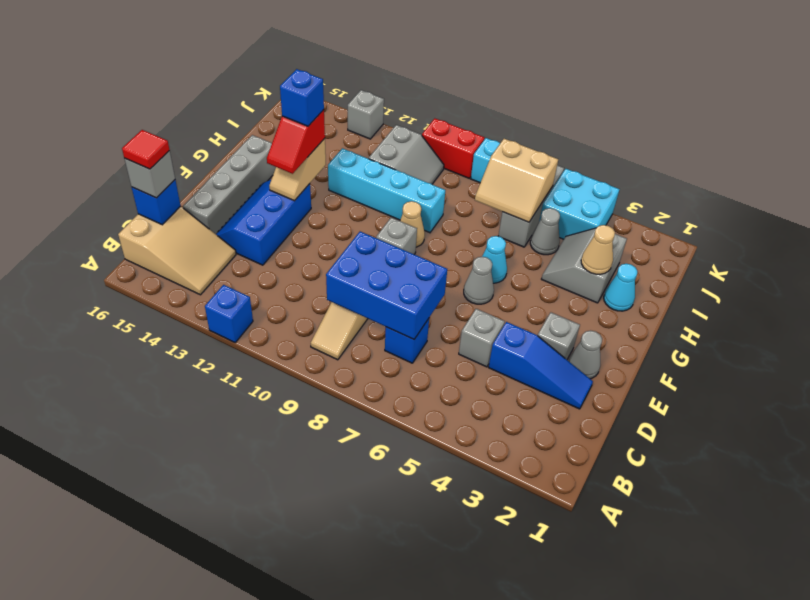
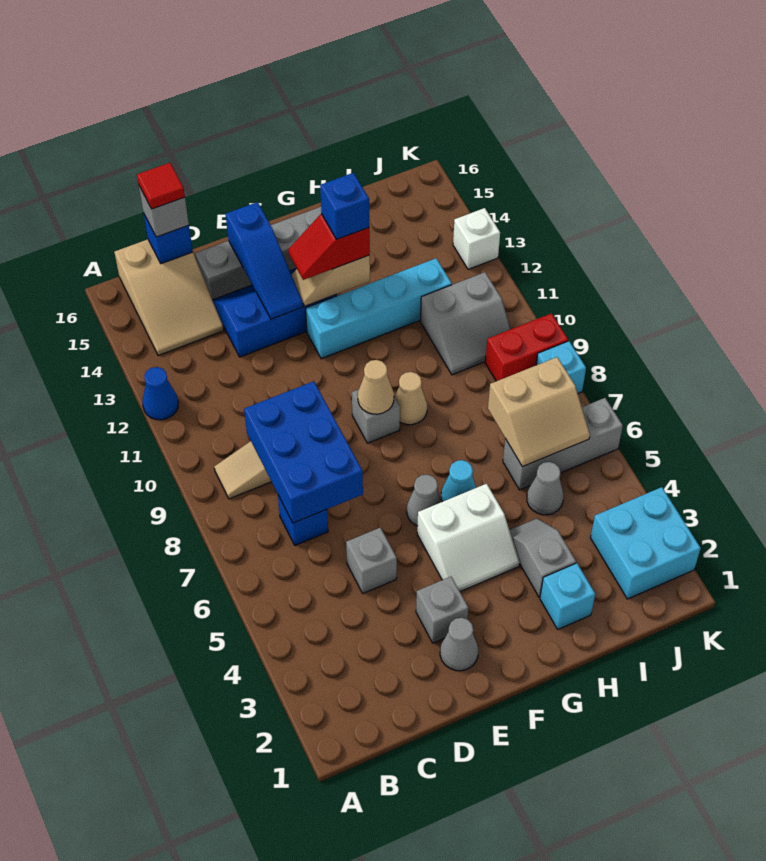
blue brick A12 level 1 -> blue cone A12 level 1
blue slope D2:D4 level 1 top 4 -> blue slope E13:E15 level 2 top 15
none -> white slope F4:G5 level 1 top 5
cyan cone H2 level 1 -> cyan brick H2 level 1
grey slope H3:I4 level 1 top 3 -> grey slope H3:H4 level 1 top 3
tan cone H3 level 2 -> tan cone F9 level 2
cyan brick H9:H12 level 1 -> cyan brick F12:I12 level 1
tan slope I6:J7 level 2 top J -> tan slope I6:J7 level 2 top 7
cyan brick J4:K5 level 1 -> cyan brick J2:K3 level 1
red brick K9:K10 level 1 -> red brick J9:K9 level 1
grey brick K13 level 1 -> white brick K13 level 1

